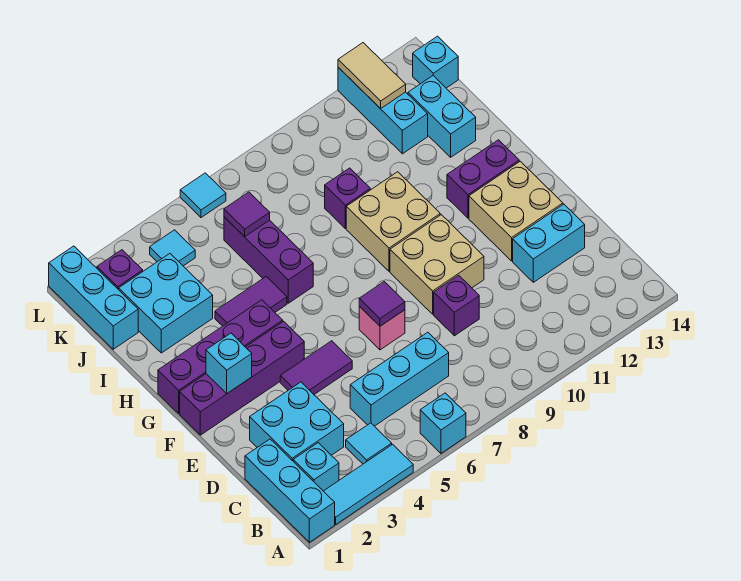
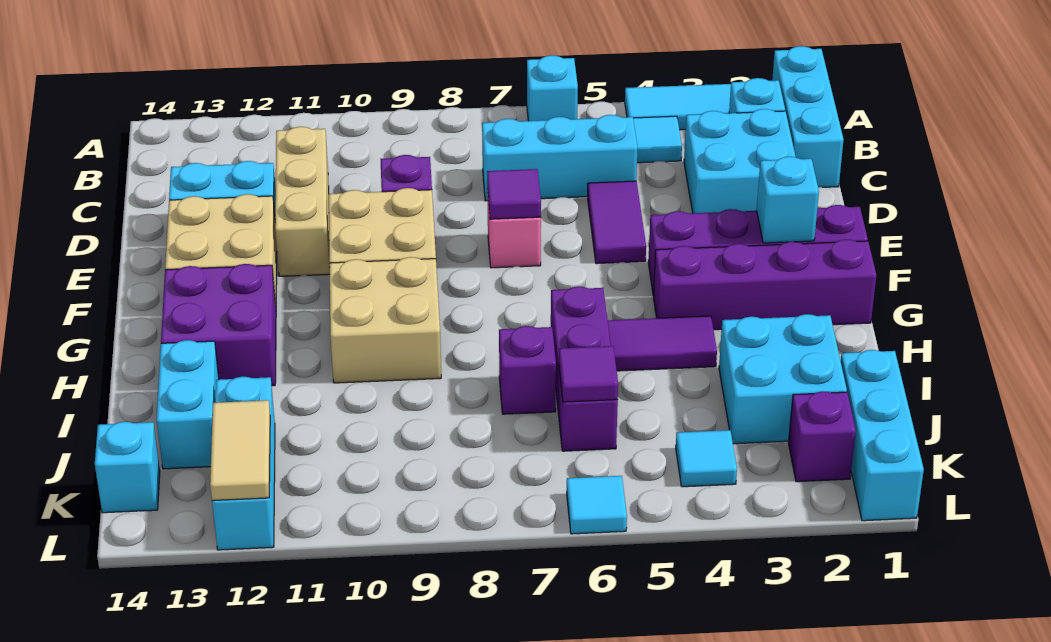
none -> tan brick C11:E11 level 1
purple tile E4:E5 level 1 -> purple tile D5:E5 level 1
purple brick G12:G13 level 1 -> purple brick G12:H13 level 1
purple brick I9 level 1 -> purple brick I7 level 1

